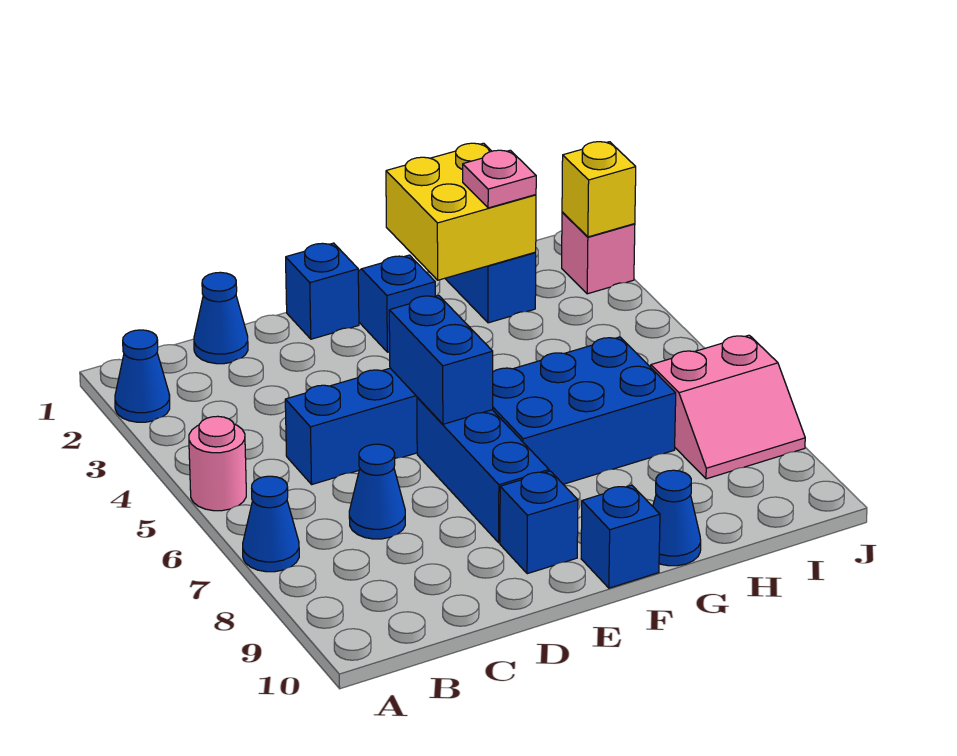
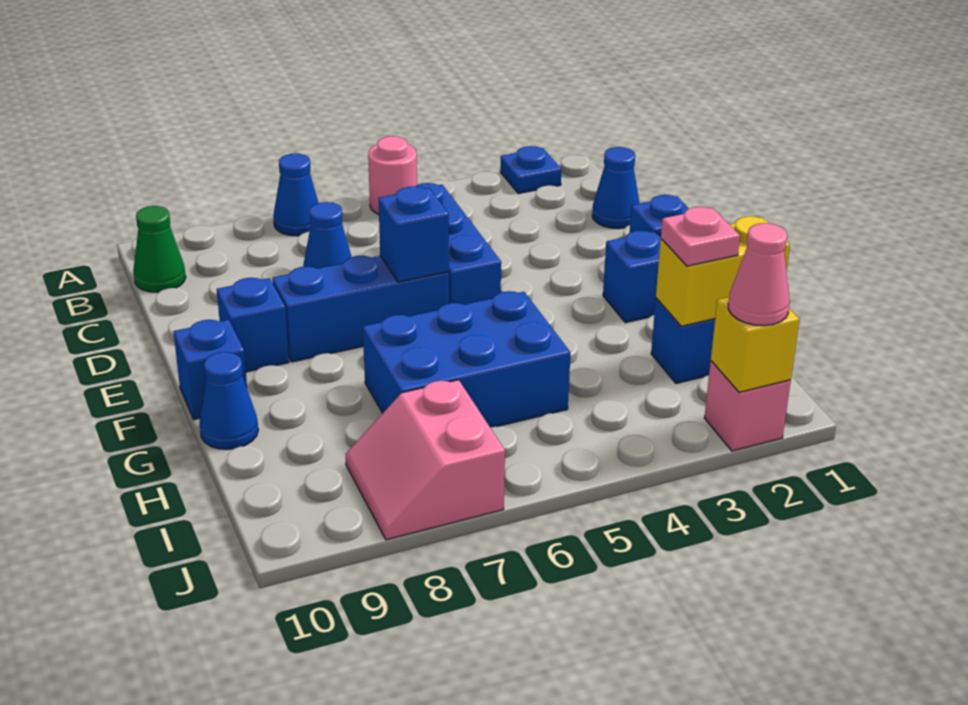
blue cone A2 level 1 -> blue plate A2 level 1
none -> green cone B10 level 1
blue brick E5:E6 level 2 -> blue brick E6 level 2
blue brick F6:H7 level 1 -> blue brick G5:H7 level 1
yellow brick G1:H2 level 2 -> yellow brick H1:H2 level 2
none -> pink cone J2 level 3

